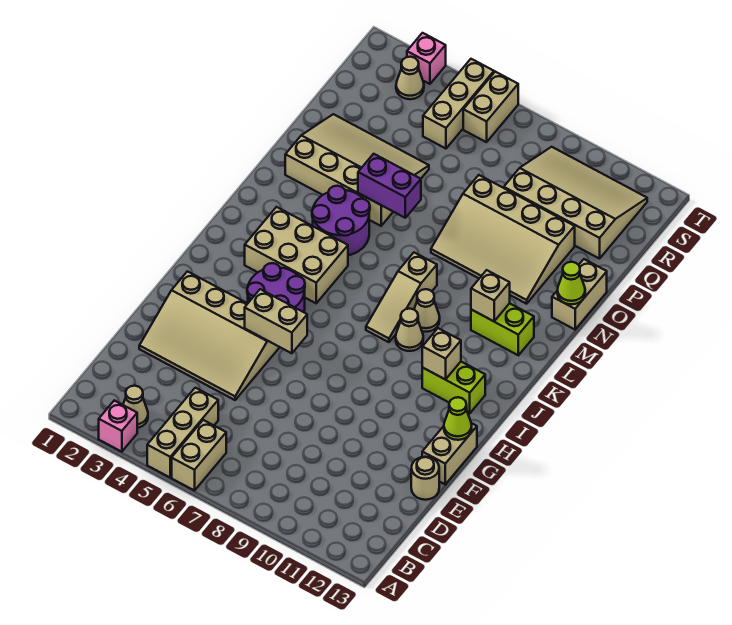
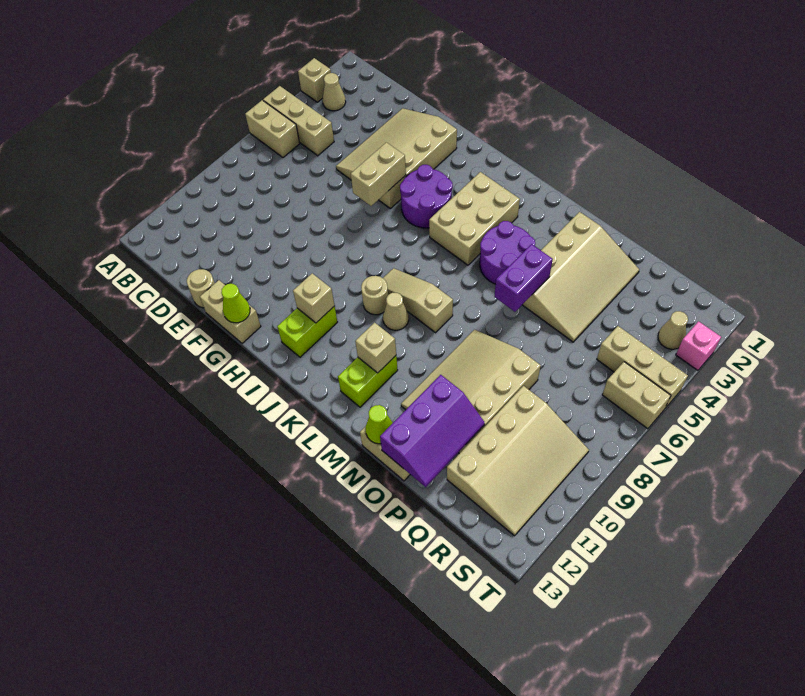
pink brick A3 level 1 -> tan brick A3 level 1
tan cone J9 level 1 -> tan round brick J9 level 1
none -> purple slope O11:P13 level 2 top O

